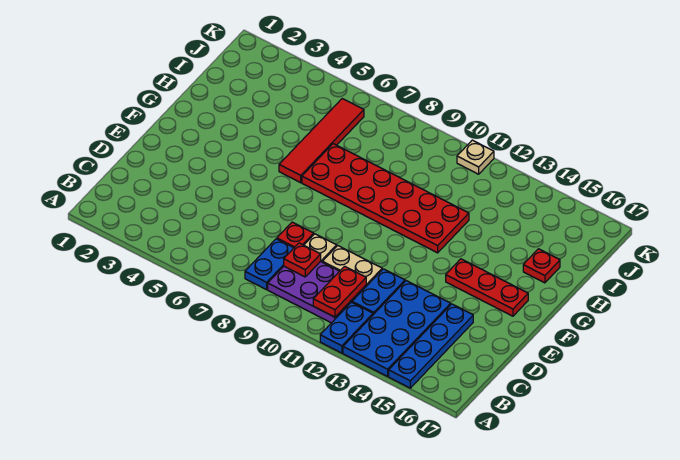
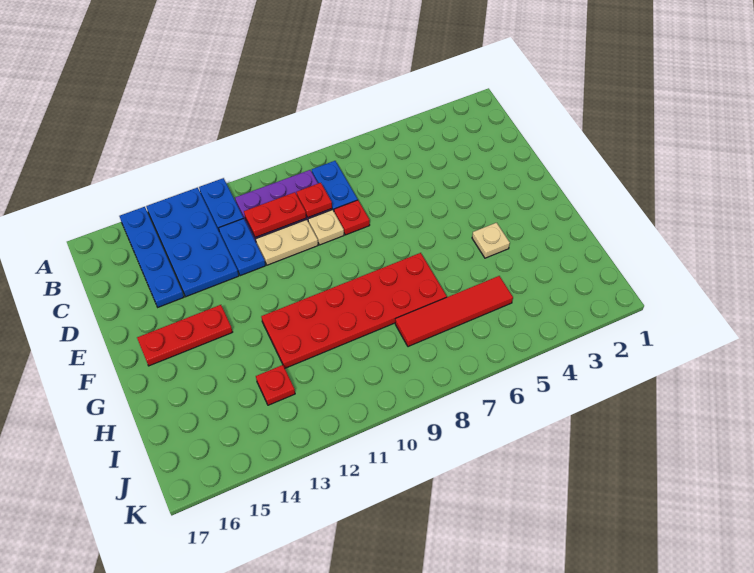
red plate B11:C11 level 2 -> red plate C10:C11 level 2
red tile G6:J6 level 1 -> red tile I5:I8 level 1
red plate H16 level 1 -> red plate I13 level 1
tan plate K11 level 1 -> tan plate G4 level 1

